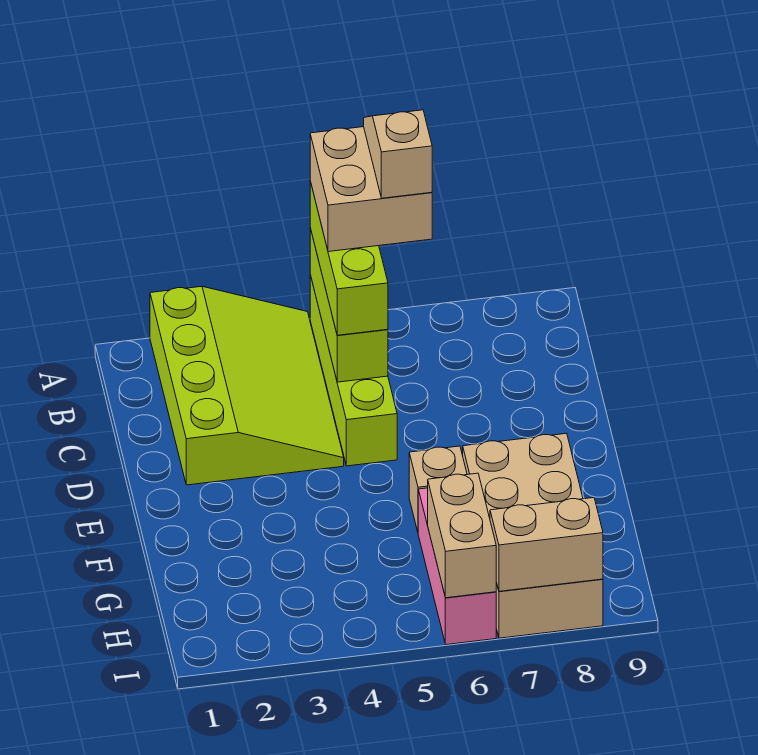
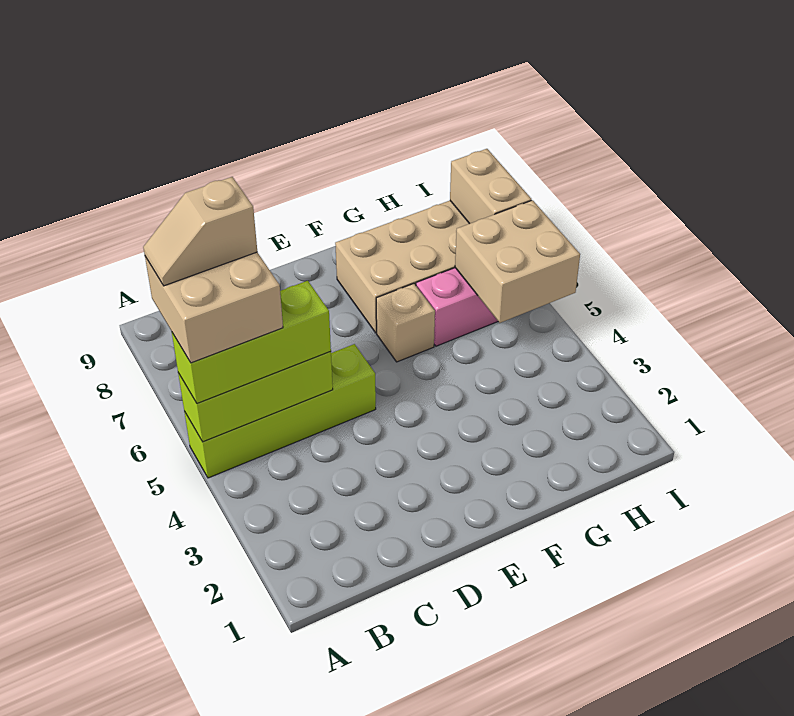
lime slope A2:D4 level 1 top 2 -> none
tan brick H6:I6 level 2 -> tan brick H5:I6 level 2

